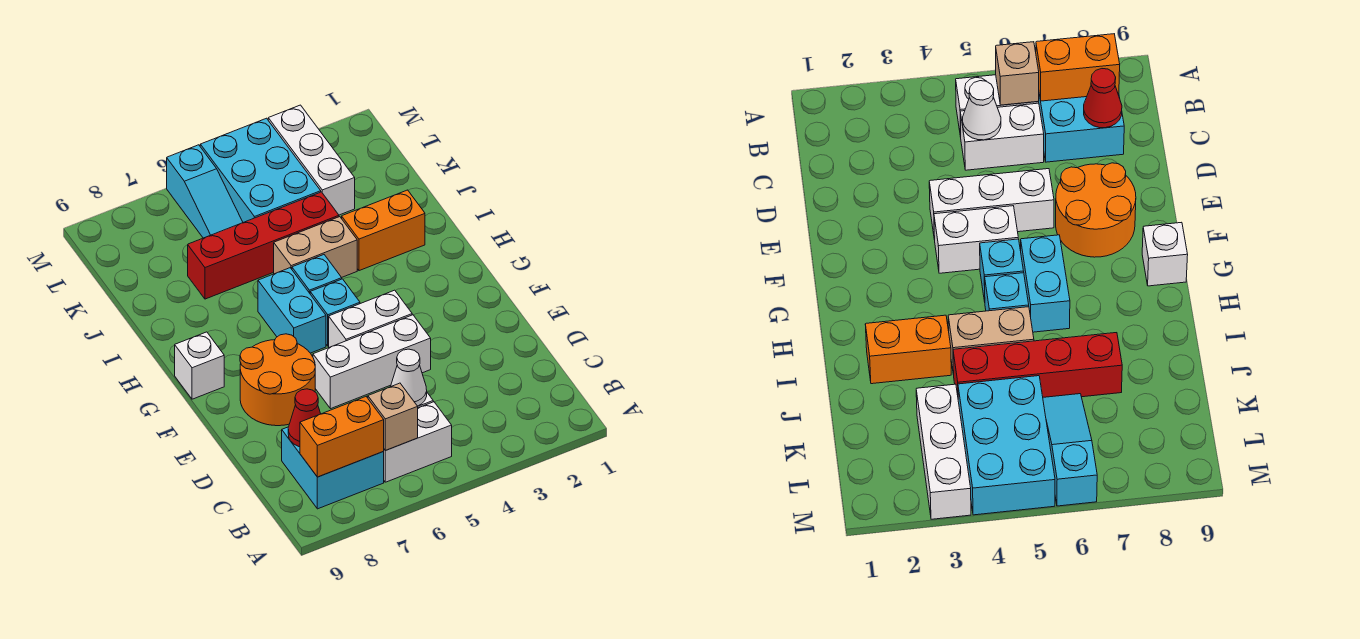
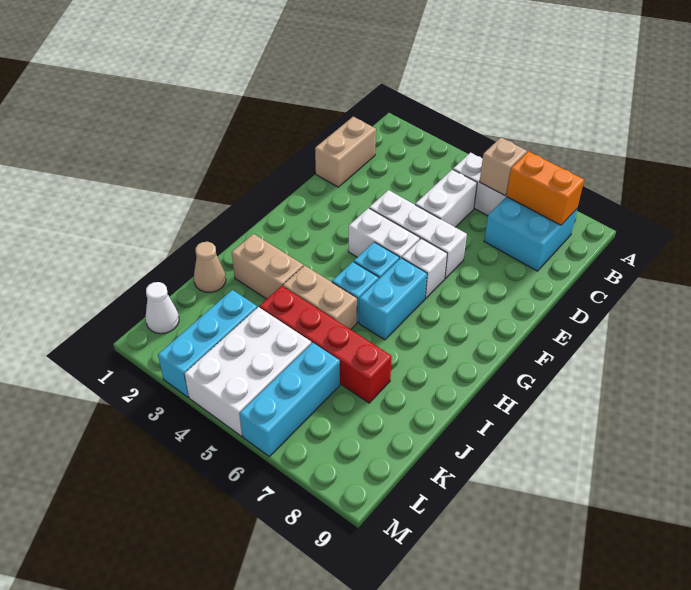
none -> tan brick C1:D1 level 1
white brick C5:C6 level 1 -> white brick C5:D5 level 1
white cone C5 level 2 -> white cone L1 level 1
red cone C8 level 2 -> none
orange round brick E7:F8 level 1 -> none
white brick G9 level 1 -> white brick F6 level 1
orange brick I2:I3 level 1 -> tan brick I2:I3 level 1
none -> tan cone J1 level 1
white brick K3:M3 level 1 -> cyan brick K3:M3 level 1
cyan brick K4:M5 level 1 -> white brick K4:M5 level 1
cyan slope K6:M6 level 1 top M -> cyan brick K6:M6 level 1

